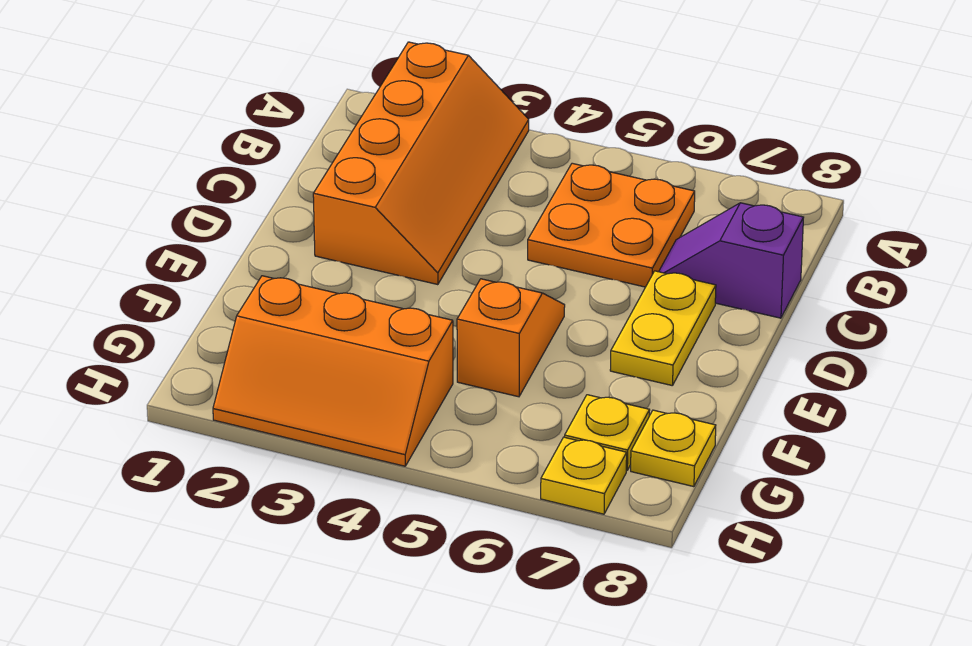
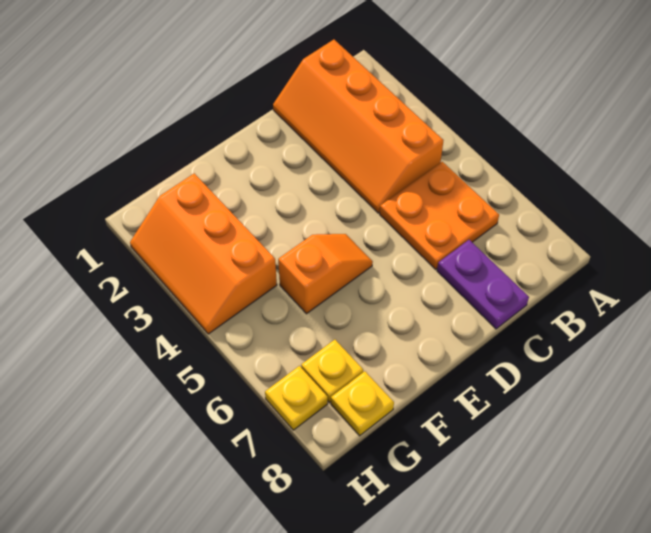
orange slope A2:D3 level 1 top 2 -> orange slope B1:C4 level 1 top B
purple slope C7:C8 level 1 top 8 -> purple plate C7:C8 level 1
yellow plate D7:E7 level 1 -> none

